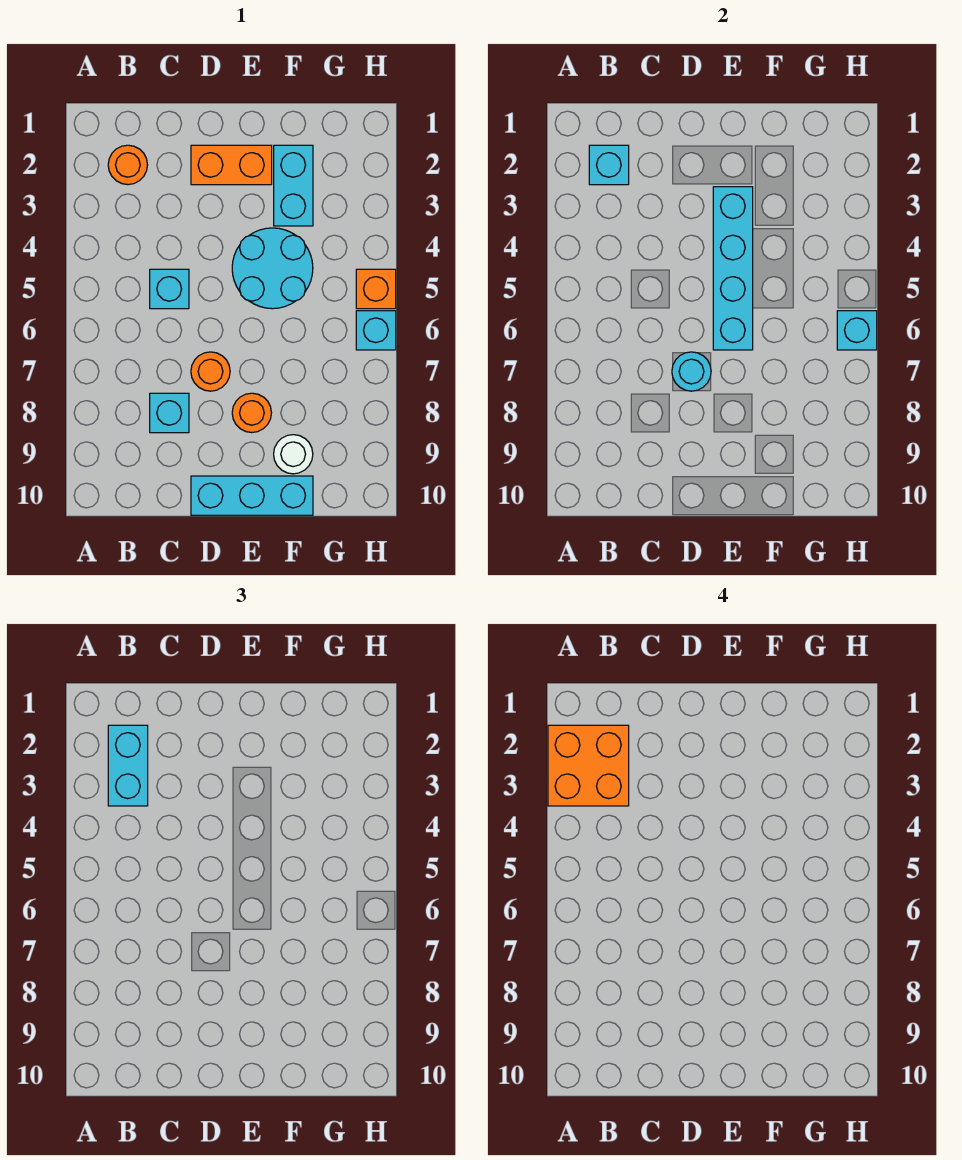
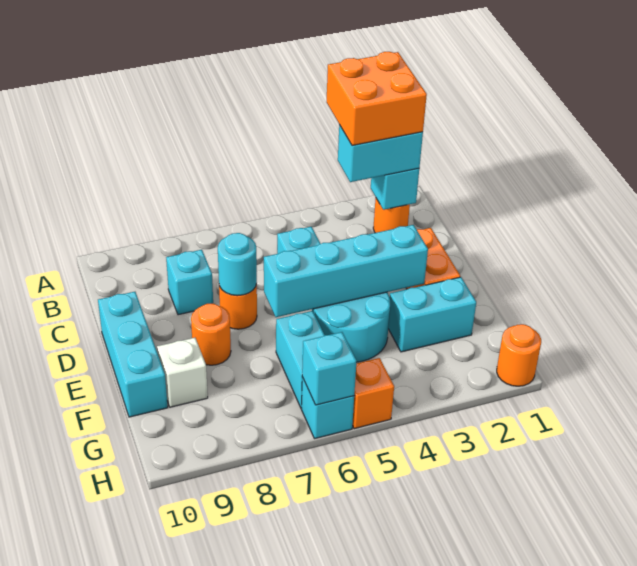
none -> cyan brick F6:G6 level 1
white round brick F9 level 1 -> white brick F9 level 1
none -> orange round brick H1 level 1

